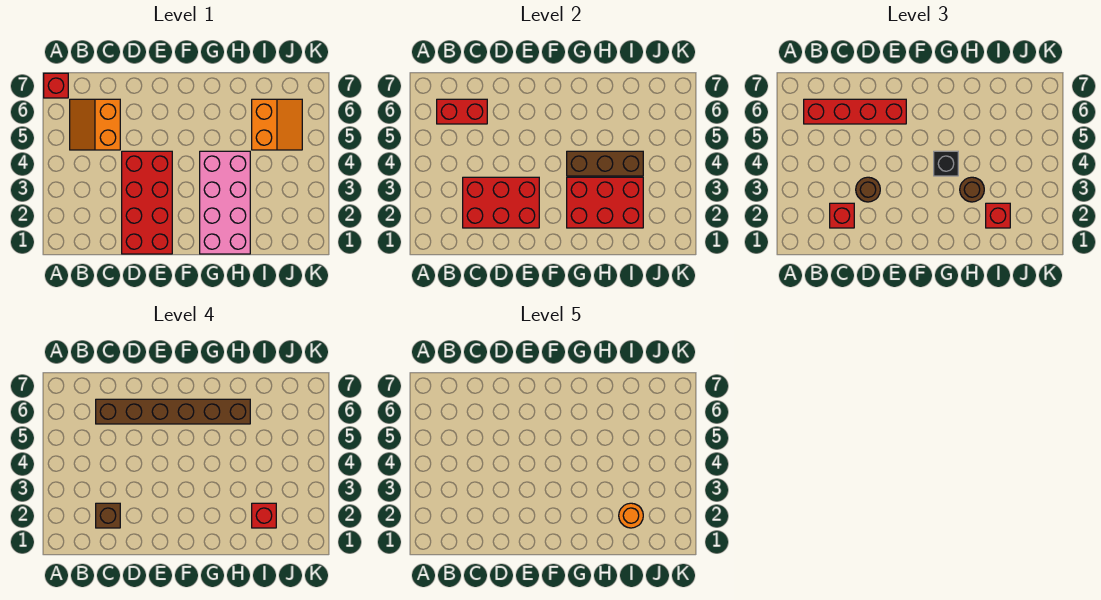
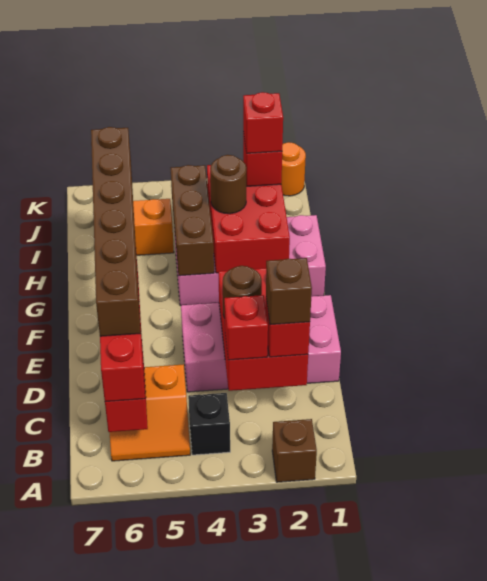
none -> brown brick A2 level 1
red brick A7 level 1 -> red brick C3 level 3
red brick D1:E4 level 1 -> pink brick D1:E4 level 1
black brick G4 level 3 -> black brick B4 level 1
orange round brick I2 level 5 -> orange round brick K1 level 1

